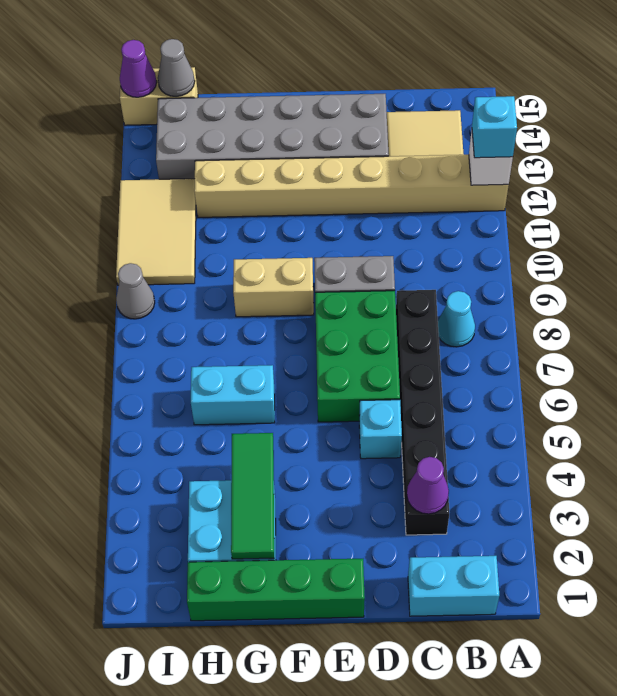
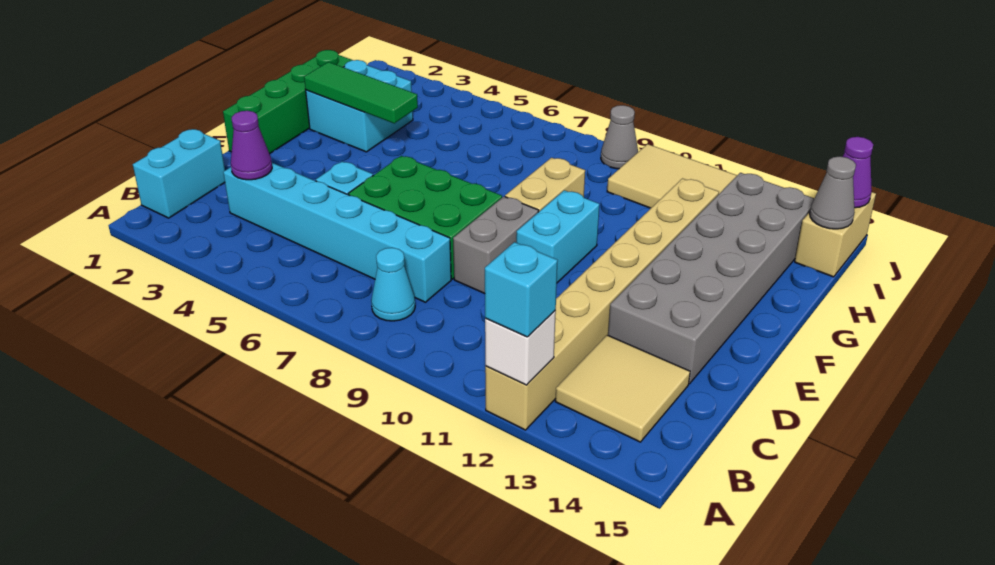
black brick C3:C8 level 1 -> cyan brick C3:C8 level 1
cyan brick G6:H6 level 1 -> cyan brick E10:F10 level 1

